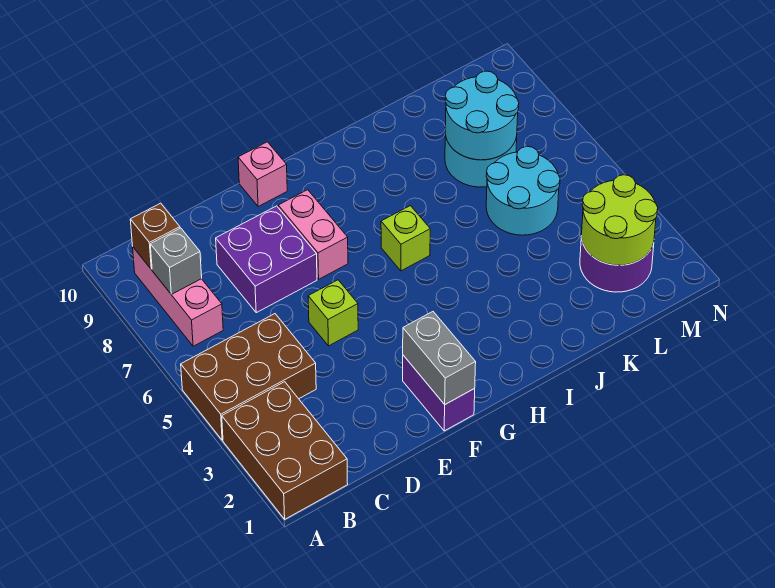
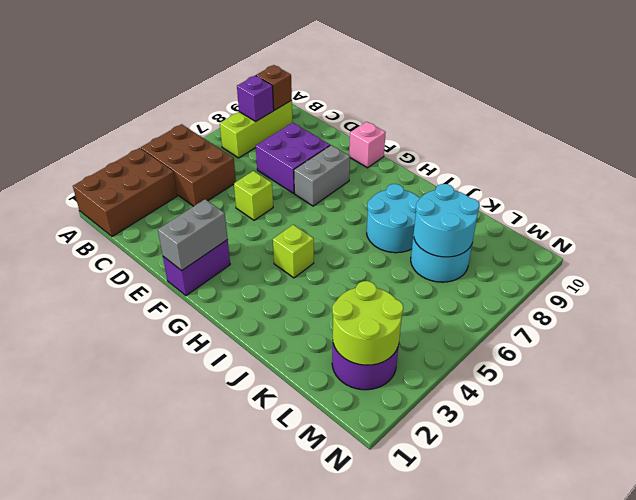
pink brick B7:B9 level 1 -> lime brick B7:B9 level 1
grey brick B8 level 2 -> purple brick B8 level 2
pink brick F7:F8 level 1 -> grey brick F7:F8 level 1
lime brick H6 level 1 -> lime brick H4 level 1
cyan round brick K5:L6 level 1 -> cyan round brick I7:J8 level 1

